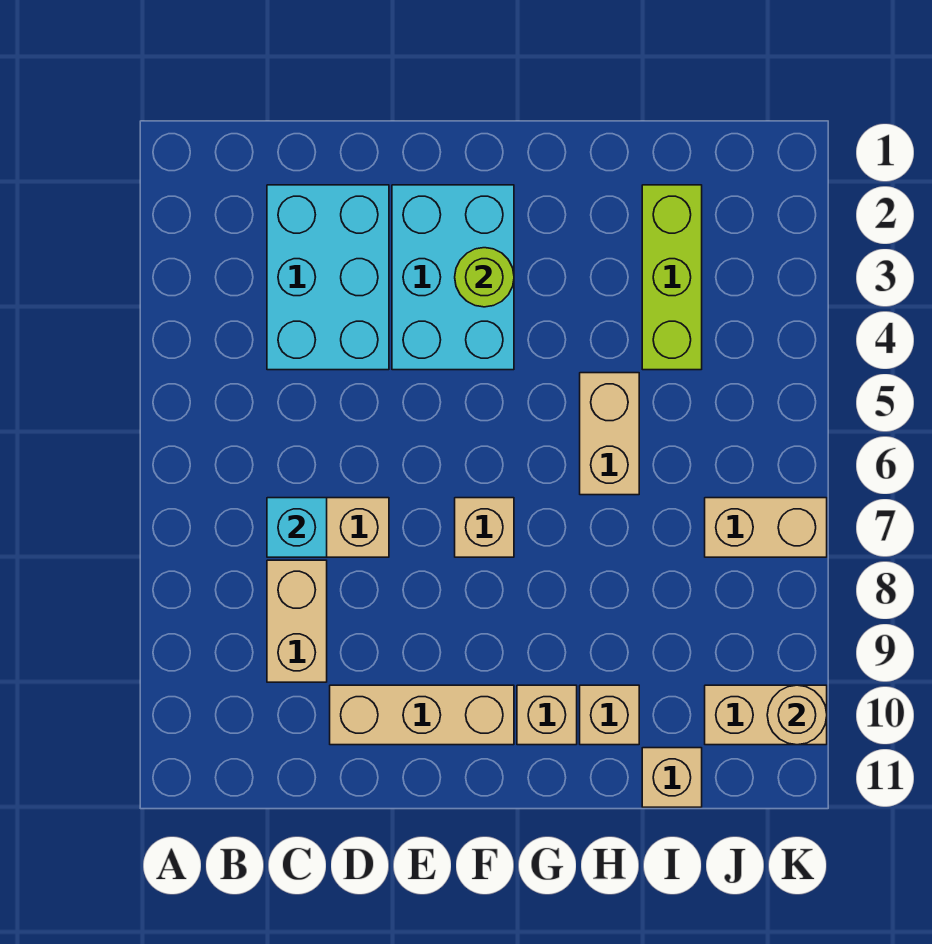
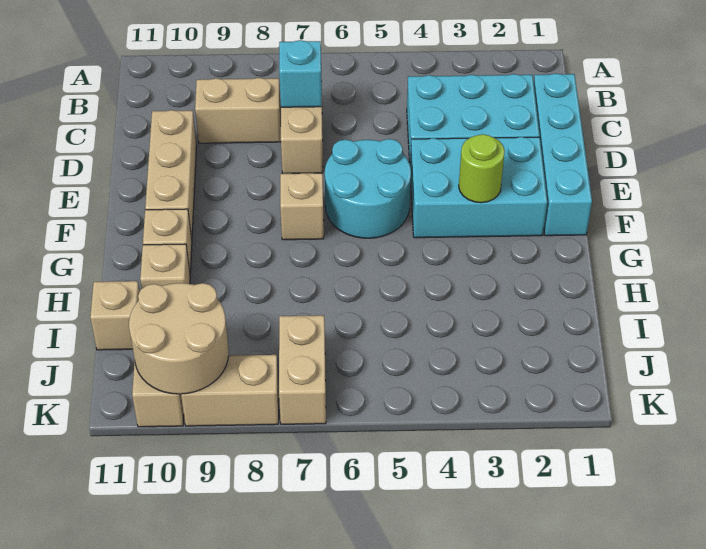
none -> cyan brick C1:F1 level 1
none -> cyan round brick E5:F6 level 1
tan brick H5:H6 level 1 -> tan brick K8:K9 level 1
lime brick I2:I4 level 1 -> none
tan round brick K10 level 2 -> tan round brick J9:K10 level 2

